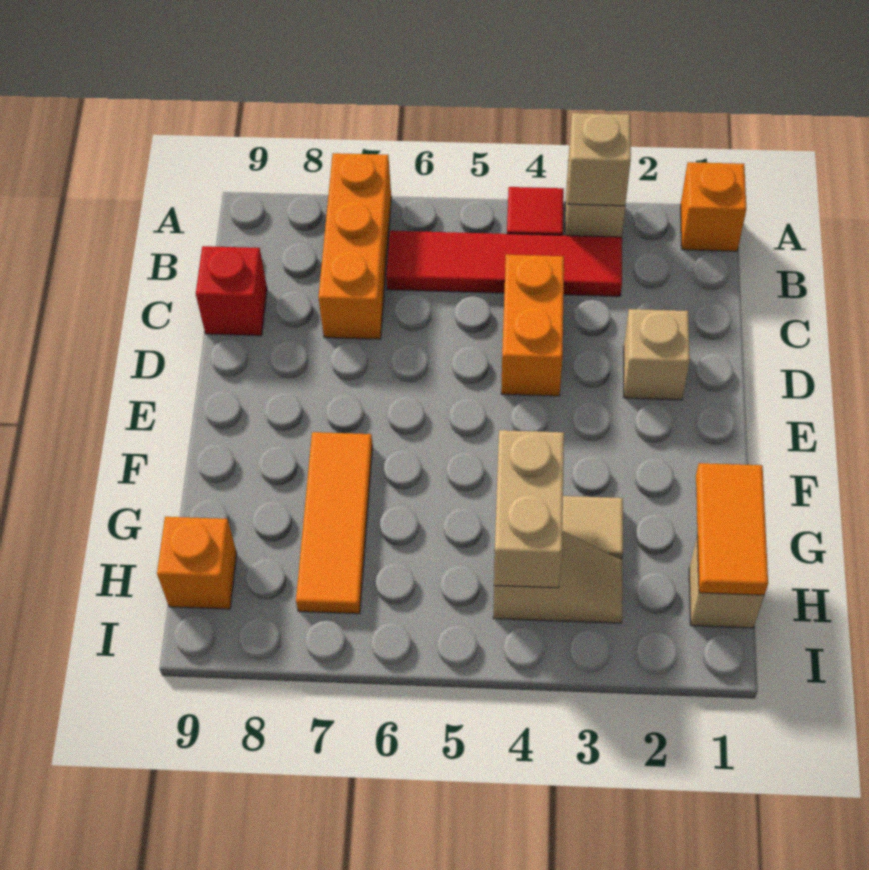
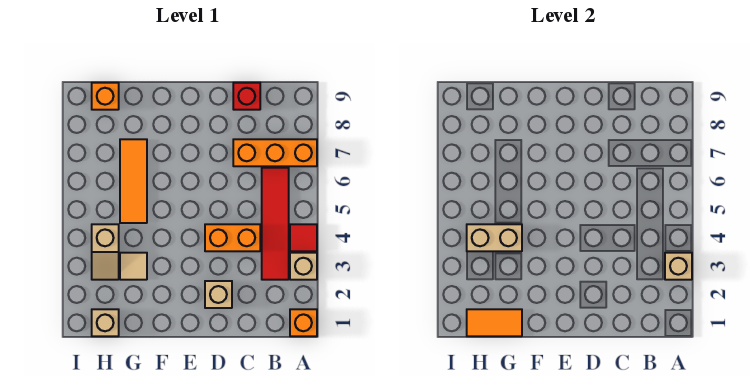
orange tile F7:H7 level 1 -> orange tile G5:G7 level 1

